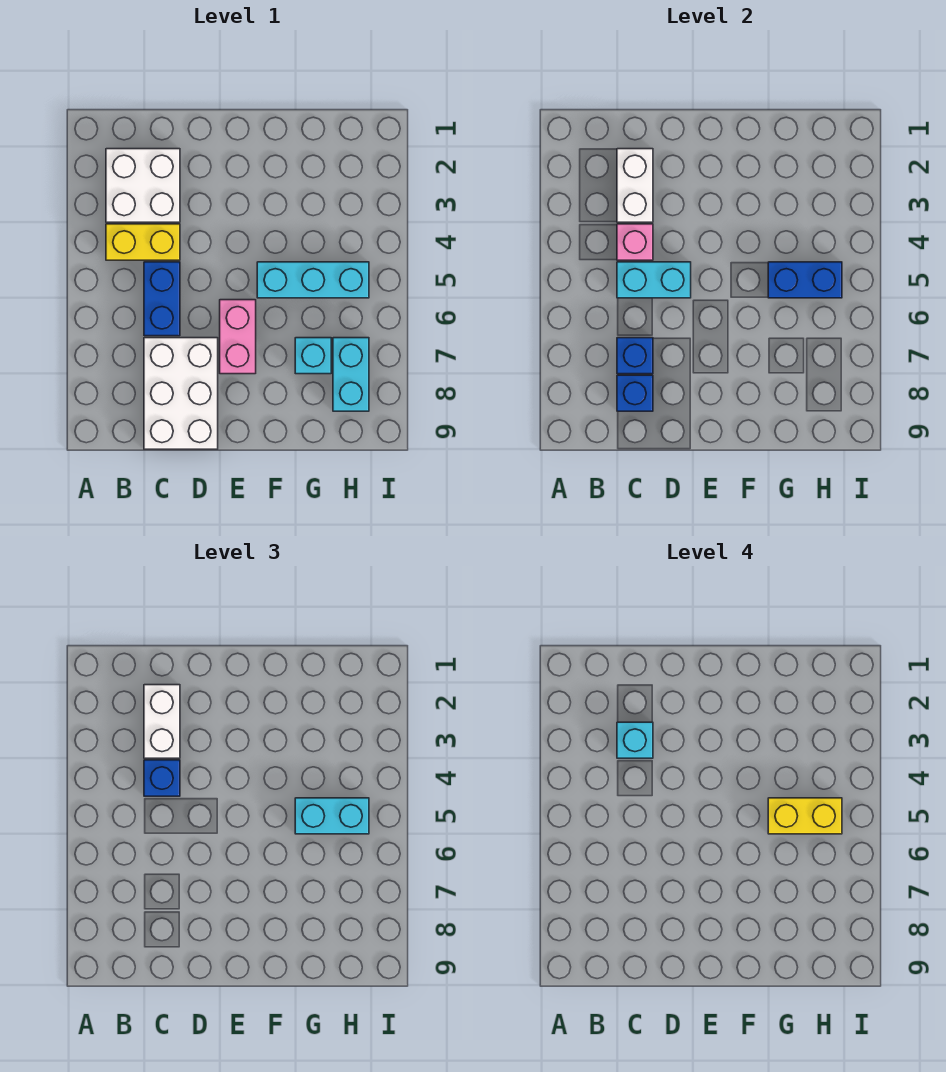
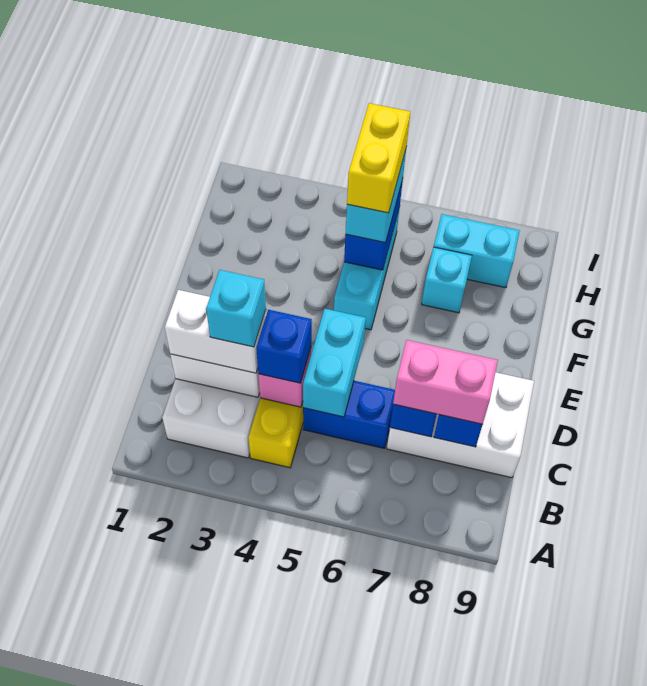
pink brick E6:E7 level 1 -> pink brick C7:C8 level 3

